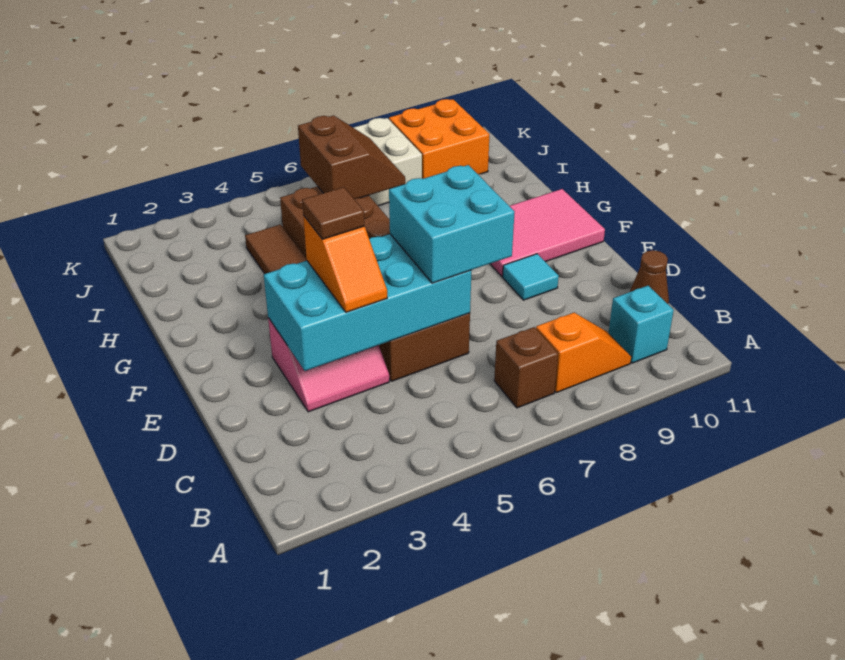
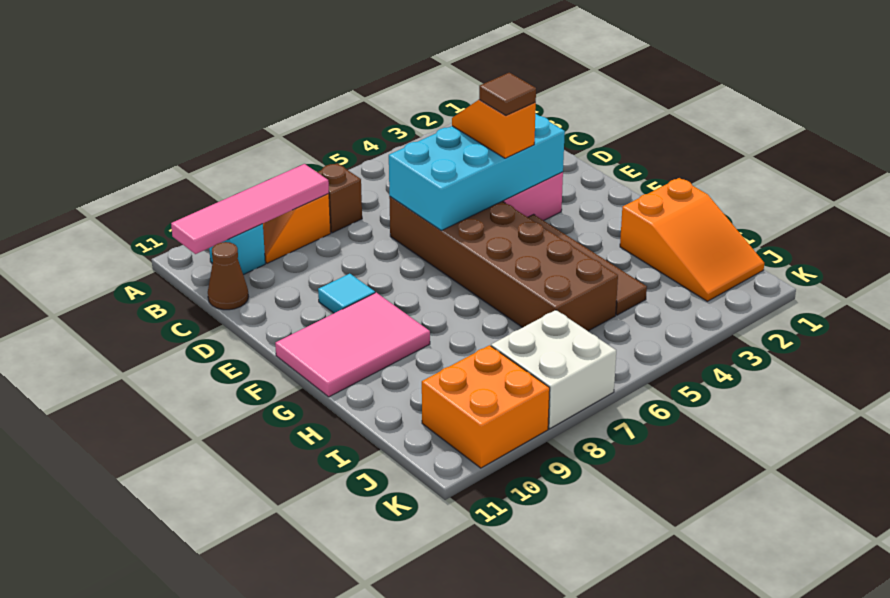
none -> pink tile B8:B11 level 2
cyan brick D6:E7 level 3 -> none
none -> orange slope H1:J2 level 1 top H
brown slope I6:J7 level 2 top 6 -> none

